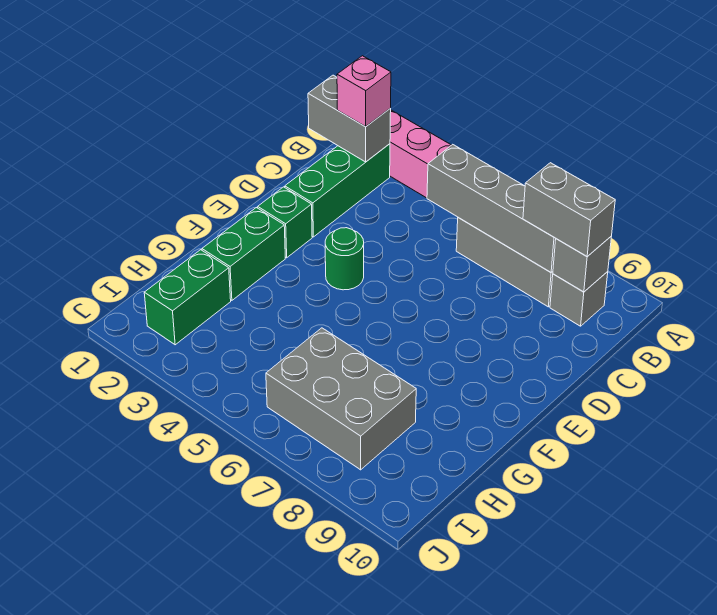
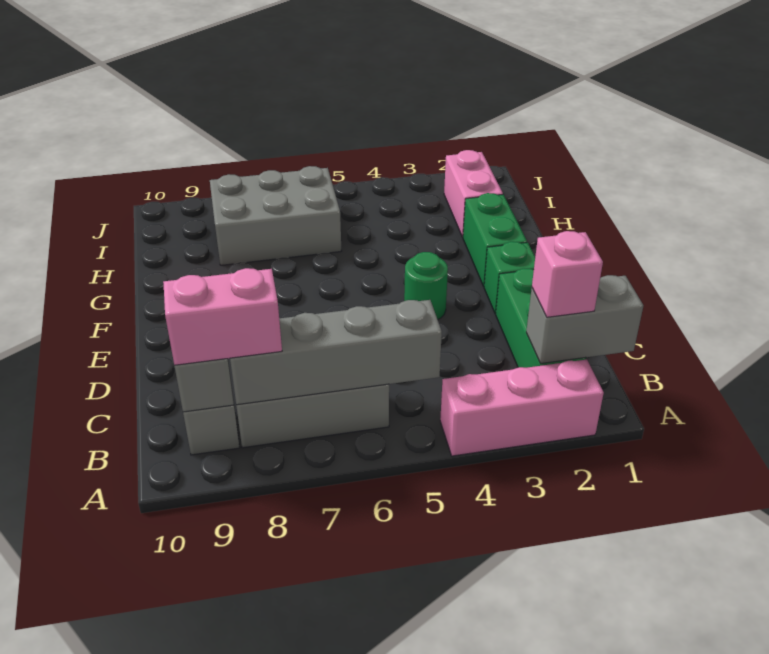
grey brick B8:B9 level 3 -> pink brick B8:B9 level 3
green brick H2:I2 level 1 -> pink brick H2:I2 level 1

